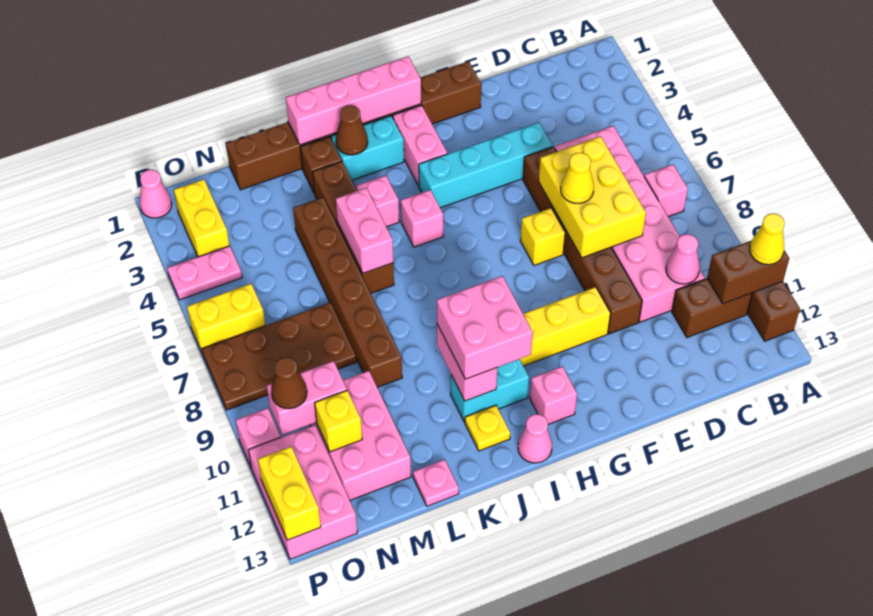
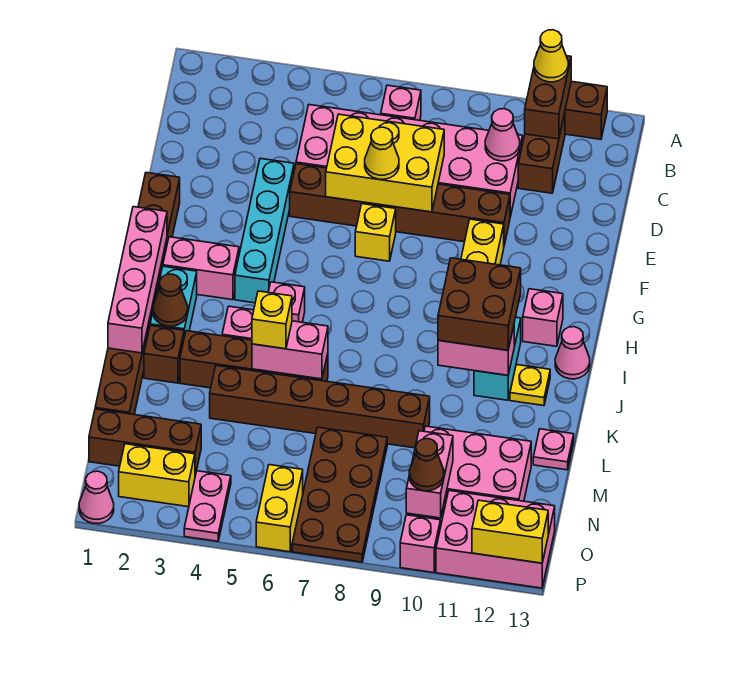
pink brick I10:J11 level 3 -> brown brick I10:J11 level 3
none -> brown brick N1:N3 level 1
yellow brick N11 level 2 -> yellow brick K5 level 3

